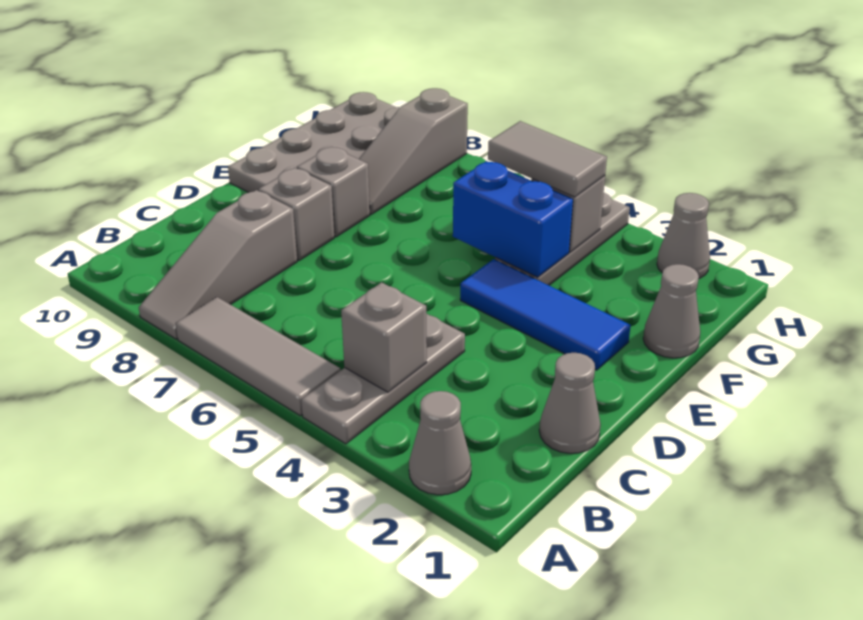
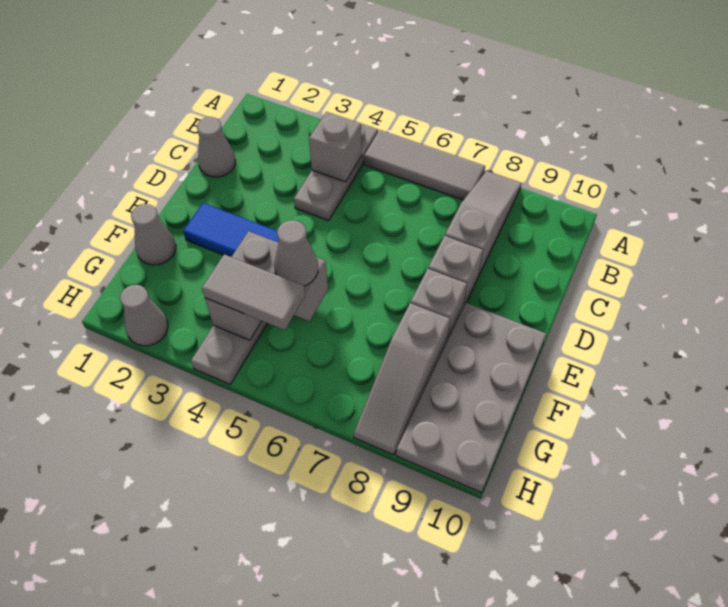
grey cone A2 level 1 -> grey cone F5 level 3
blue brick F4:F5 level 2 -> grey brick F4:F5 level 2
grey slope F8:H8 level 1 top H -> grey slope F8:H8 level 1 top F

